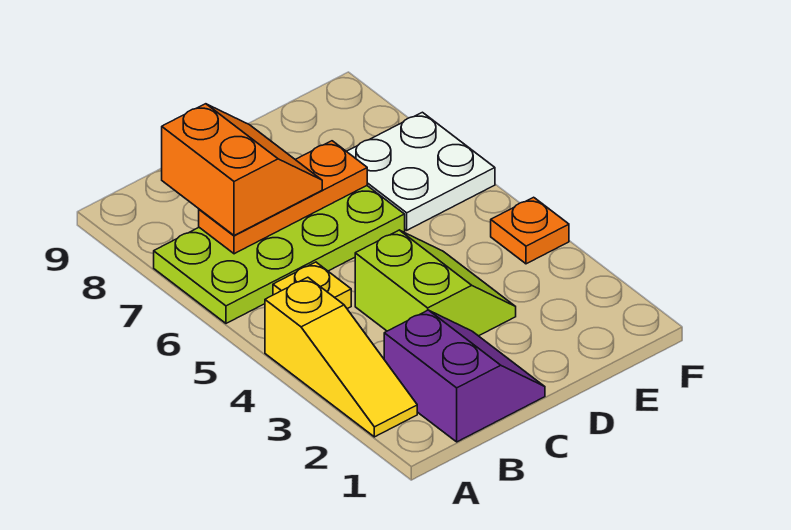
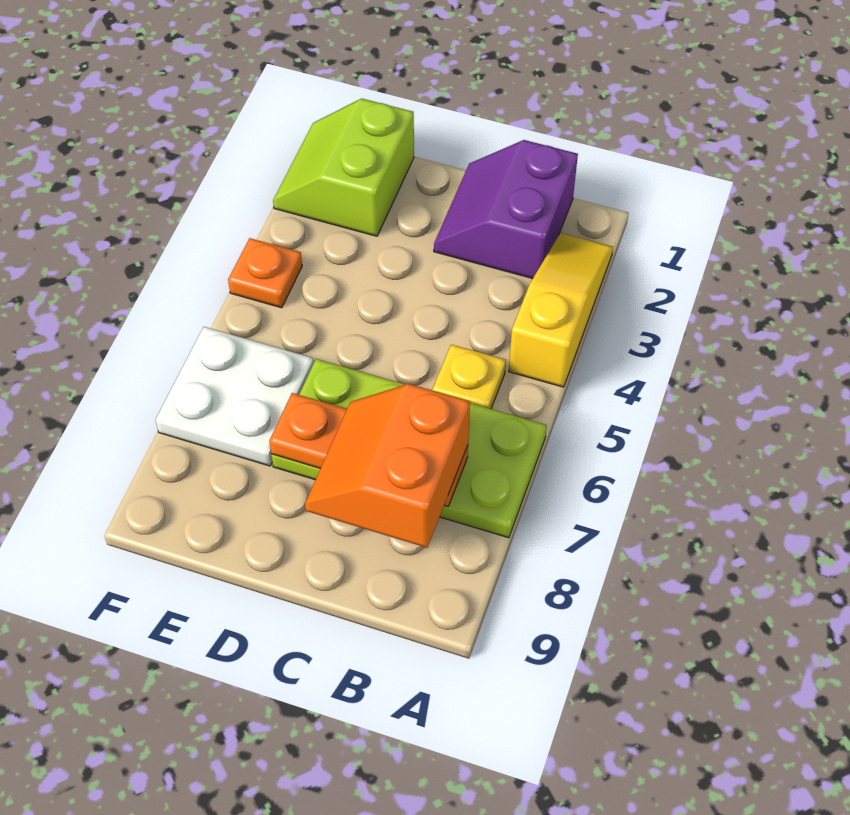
lime slope C3:D4 level 1 top C -> lime slope E1:F2 level 1 top E

